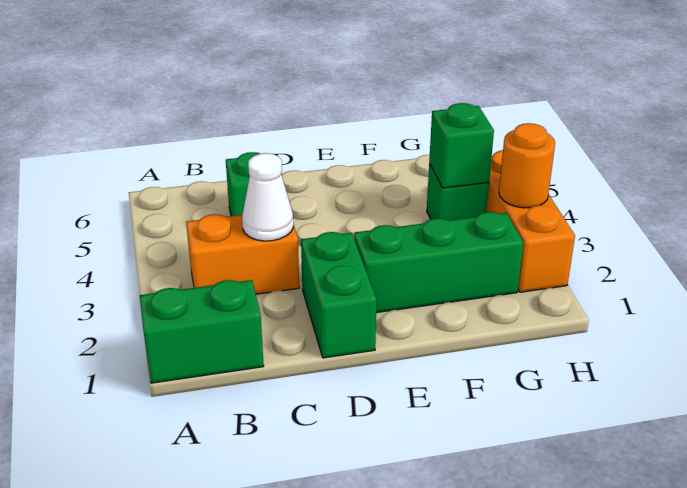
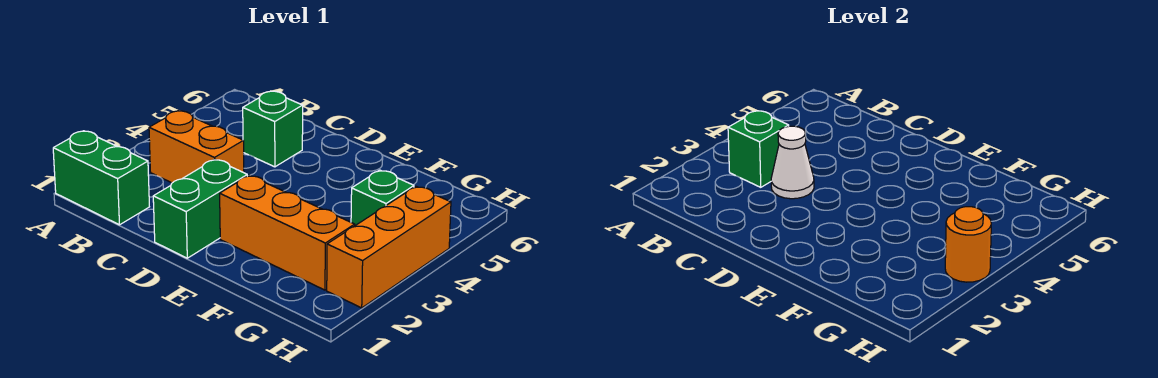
green brick E2:G2 level 1 -> orange brick E2:G2 level 1
green brick G4 level 2 -> green brick B3 level 2

